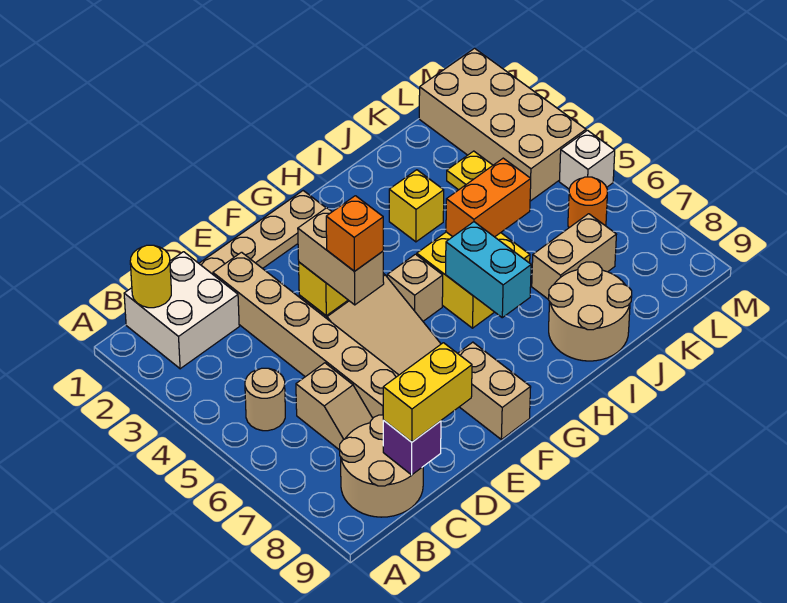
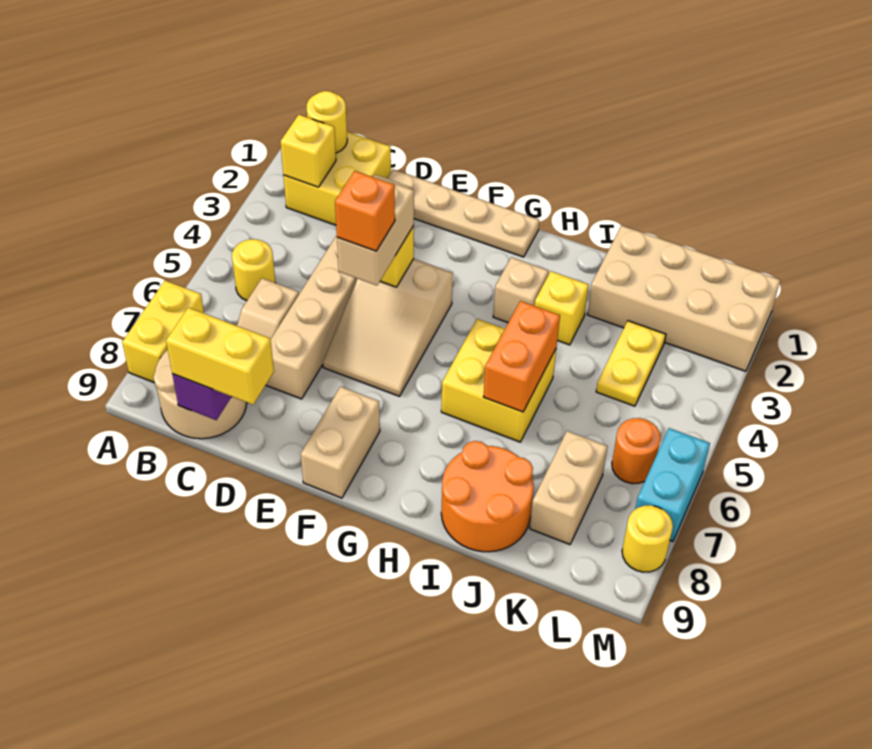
none -> yellow brick A7:A8 level 1
white brick B1:C2 level 1 -> yellow brick B1:C2 level 1
none -> yellow brick B2 level 2
tan round brick B5 level 1 -> yellow round brick B5 level 1
tan brick G5 level 1 -> tan brick H3 level 1
cyan brick H6:H7 level 2 -> cyan brick M6:M7 level 1
orange brick I5:J5 level 2 -> orange brick I5:I6 level 2
tan round brick I8:J9 level 1 -> orange round brick I8:J9 level 1
tan brick J7:K7 level 1 -> tan brick K7:K8 level 1
tan brick L1:M4 level 1 -> tan brick J1:M2 level 1
white brick M5 level 1 -> none
none -> yellow round brick M8 level 1

